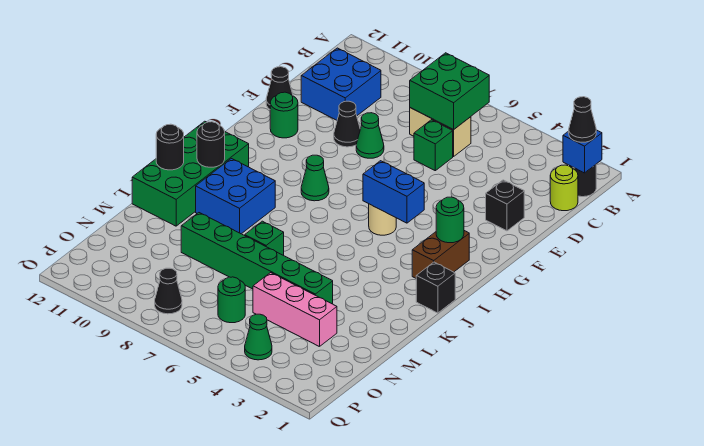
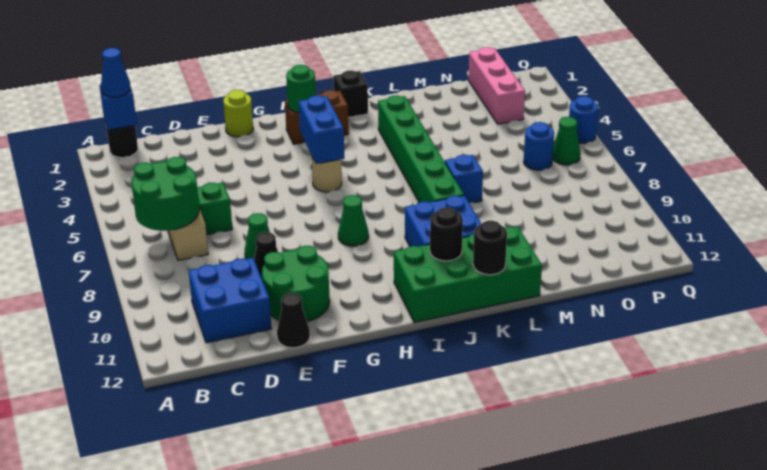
black cone B1 level 3 -> blue cone B1 level 3
green brick B6:C7 level 2 -> green round brick B6:C7 level 2
lime round brick C1 level 1 -> lime round brick F1 level 1
black brick E2 level 1 -> none
green round brick F11 level 1 -> green round brick E10:F11 level 1
green brick L7 level 1 -> blue brick L7 level 1
green brick M4:M9 level 1 -> green brick K3:K8 level 1
pink brick N3:N5 level 1 -> pink brick O1:O3 level 1
green round brick O6 level 1 -> blue round brick O6 level 1
green cone P4 level 1 -> green cone P6 level 1
black cone P8 level 1 -> none
none -> blue round brick Q5 level 1

